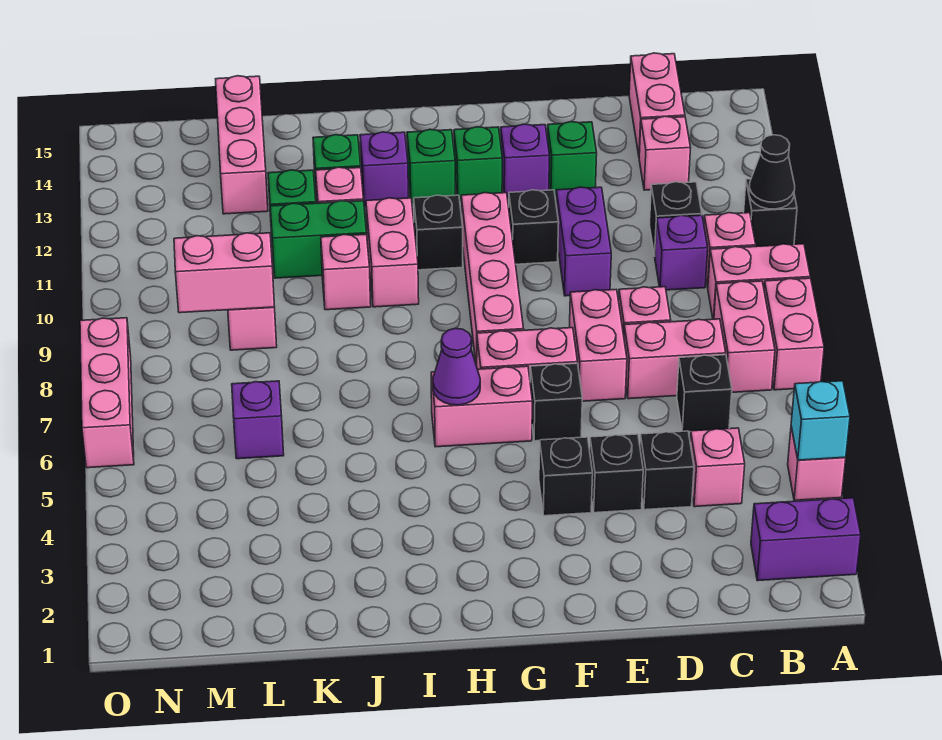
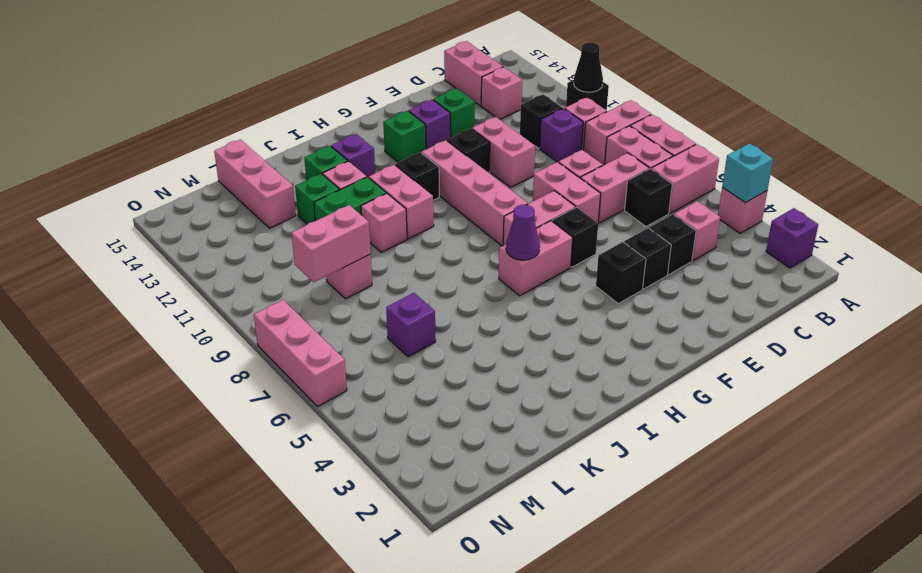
purple brick A2:B2 level 1 -> purple brick A2 level 1
none -> pink brick A6:B6 level 1
purple brick E10:E11 level 1 -> pink brick E10:E11 level 1
green brick H13 level 1 -> none

